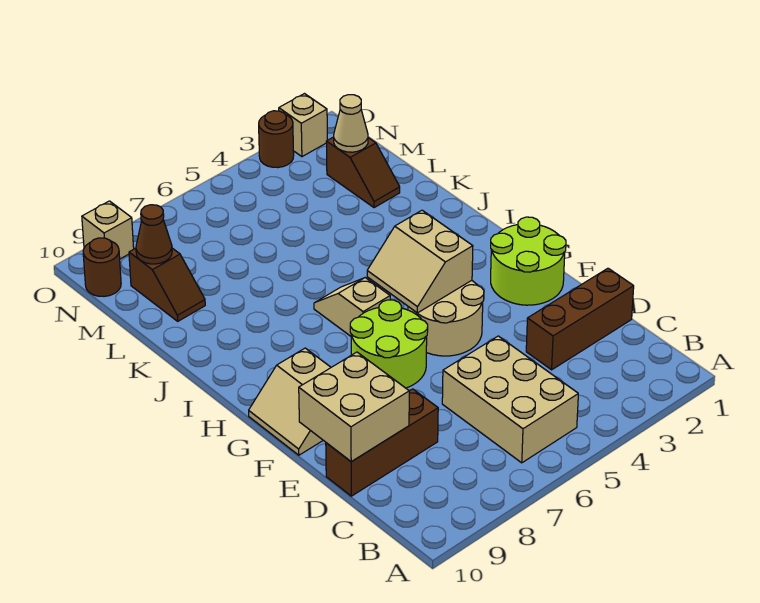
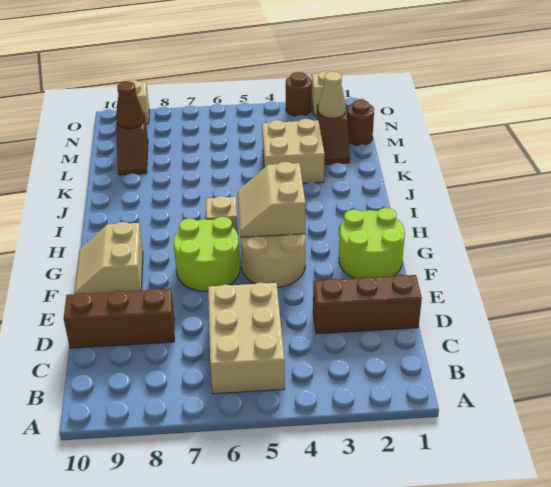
tan brick D9:E10 level 2 -> tan brick K3:L4 level 1
brown round brick N10 level 1 -> brown round brick M1 level 1

